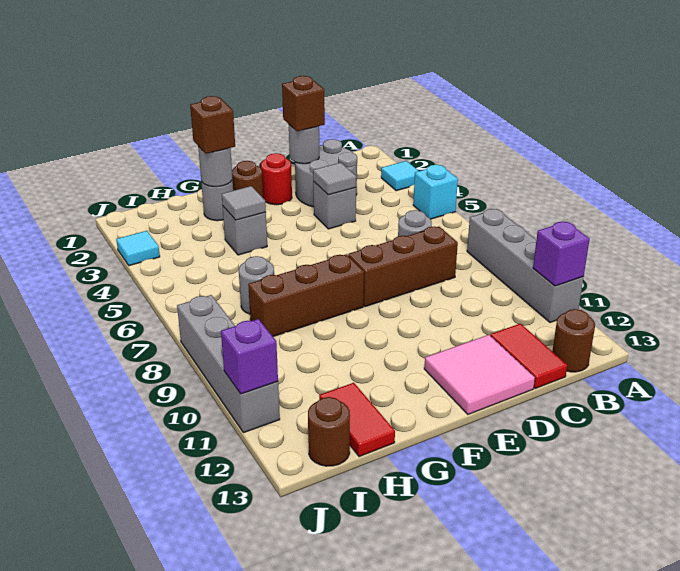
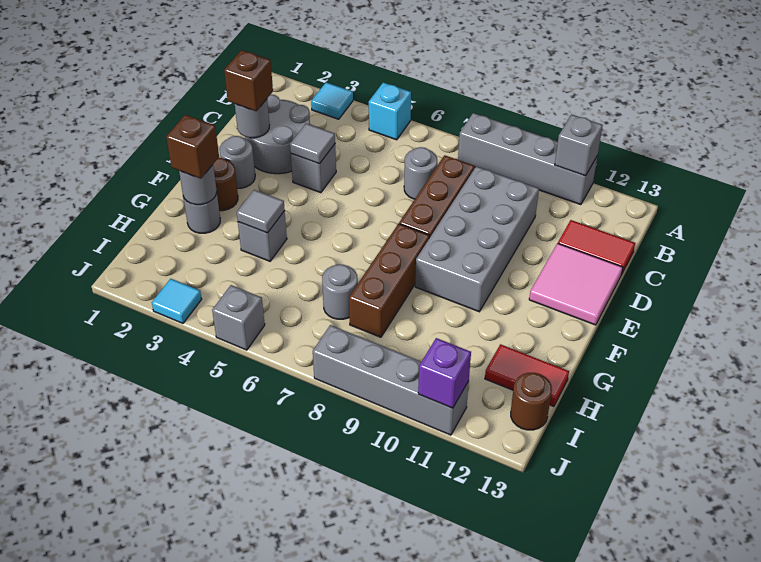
purple brick A11 level 2 -> grey brick A11 level 2
brown round brick B13 level 1 -> none
none -> grey brick C9:F10 level 1
red round brick E2 level 1 -> grey round brick E2 level 1
none -> grey brick J5 level 1

